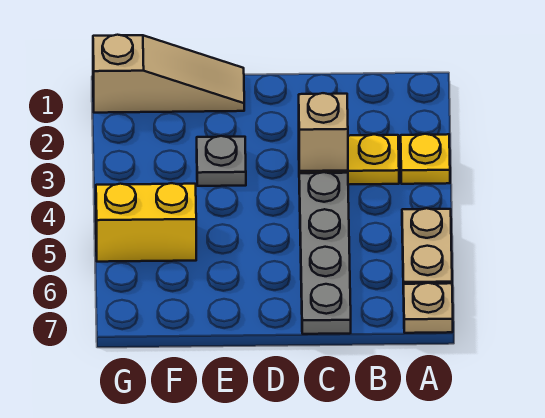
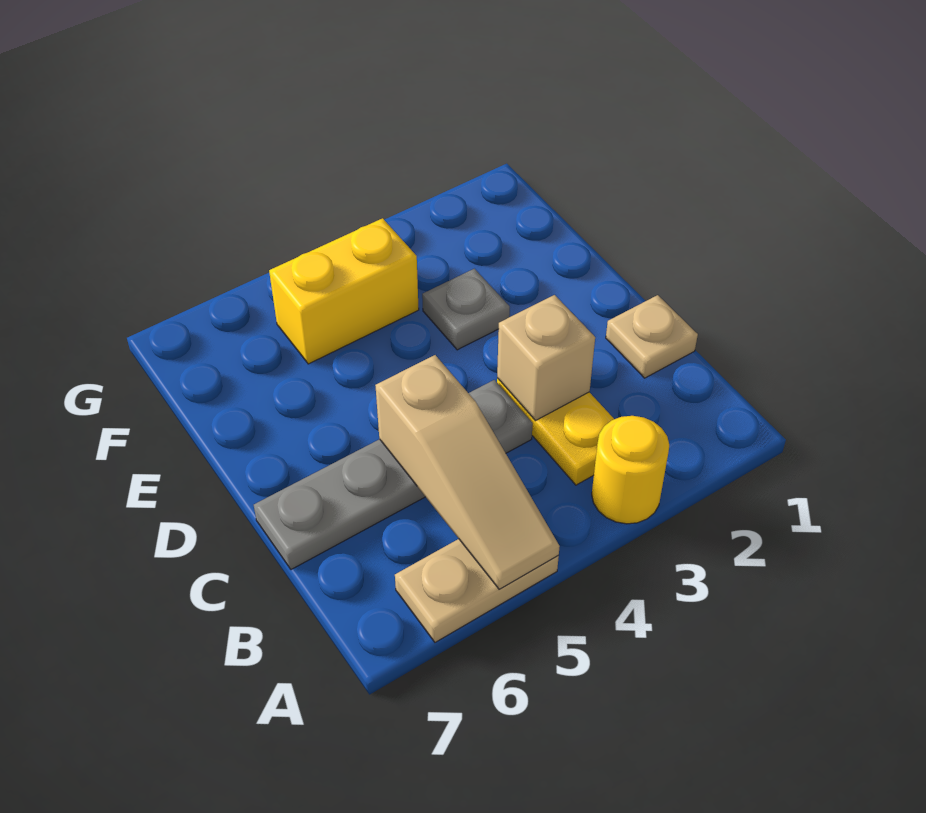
yellow plate A3 level 1 -> yellow round brick A3 level 1
tan plate A7 level 1 -> tan plate C1 level 1
tan slope E1:G1 level 1 top G -> tan slope A5:C5 level 2 top C
yellow brick F5:G5 level 1 -> yellow brick F4:F5 level 1

